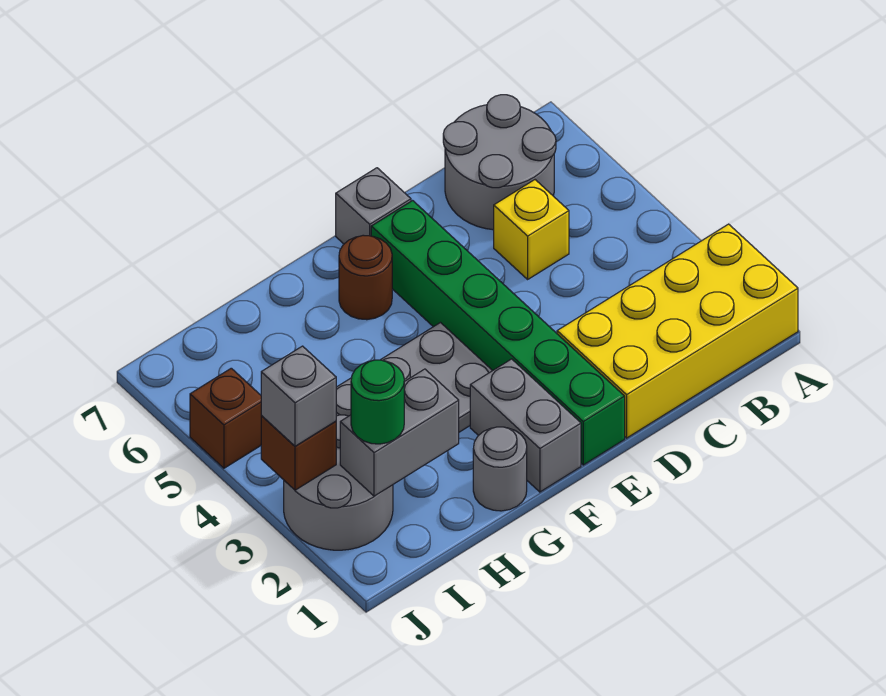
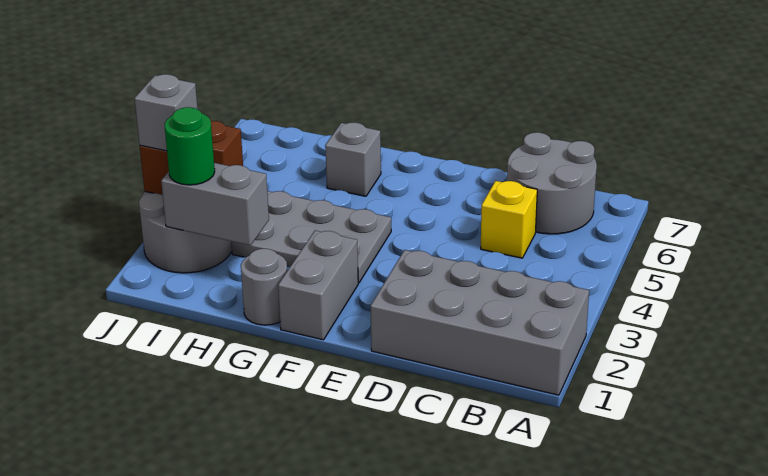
yellow brick A1:D2 level 1 -> grey brick A1:D2 level 1
green brick E1:E6 level 1 -> none
grey brick E7 level 1 -> grey brick G6 level 1
brown round brick F6 level 1 -> none

